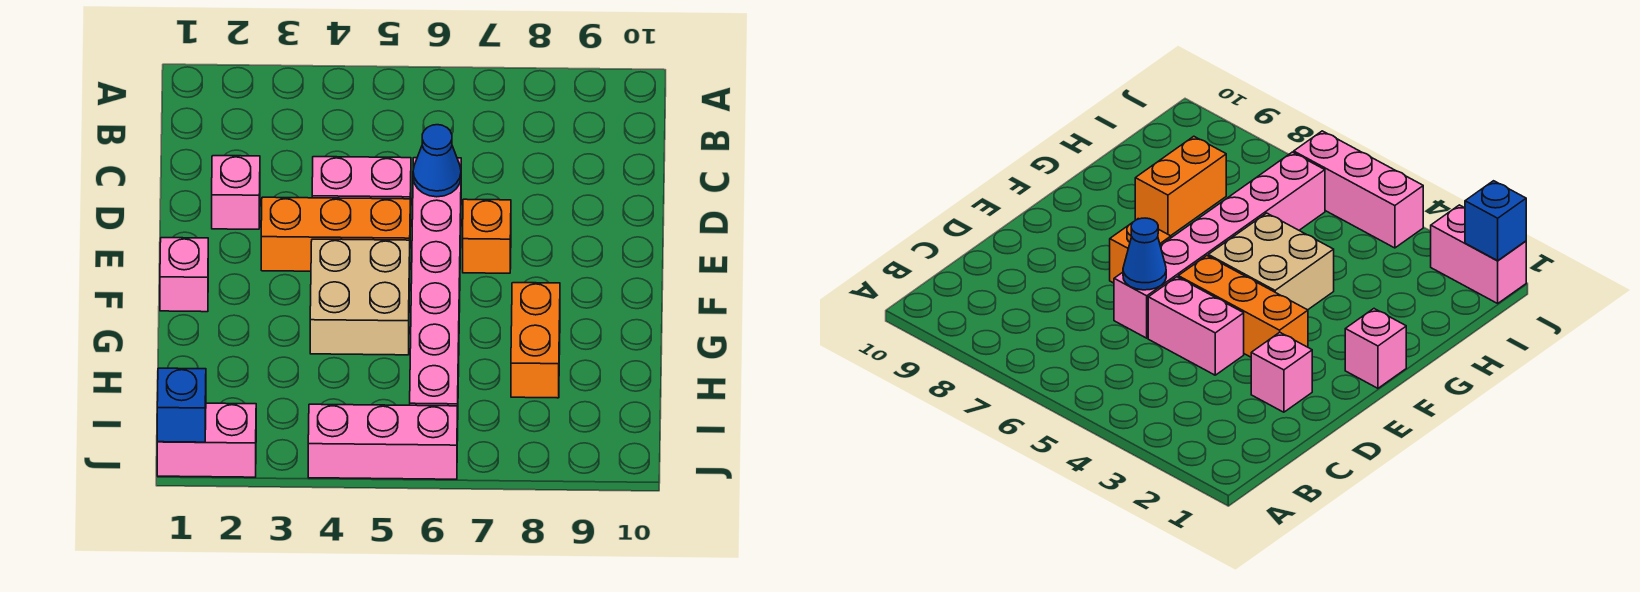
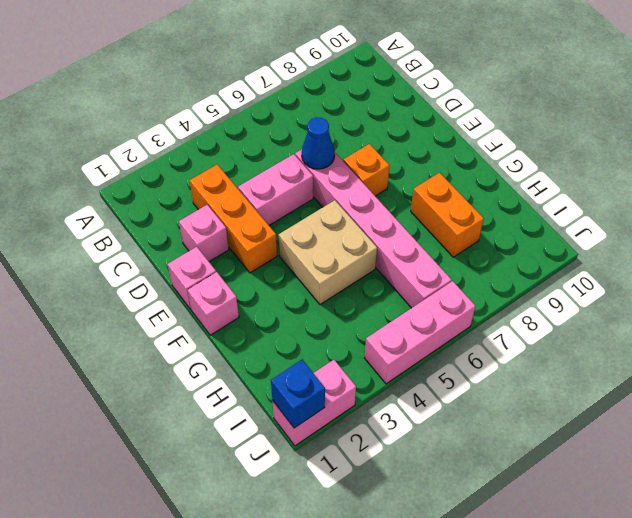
none -> pink brick E1 level 1
orange brick E3:E5 level 1 -> orange brick C3:E3 level 1

